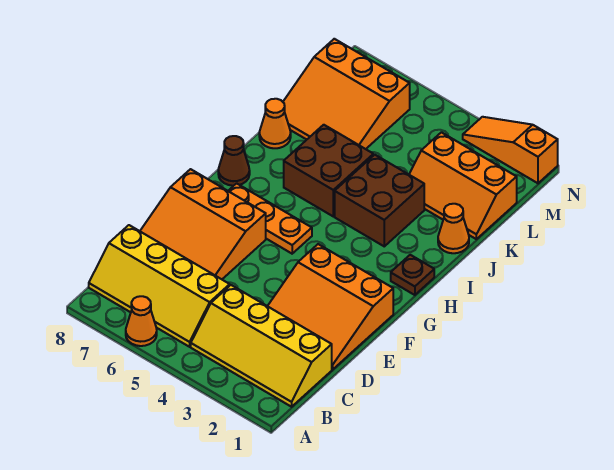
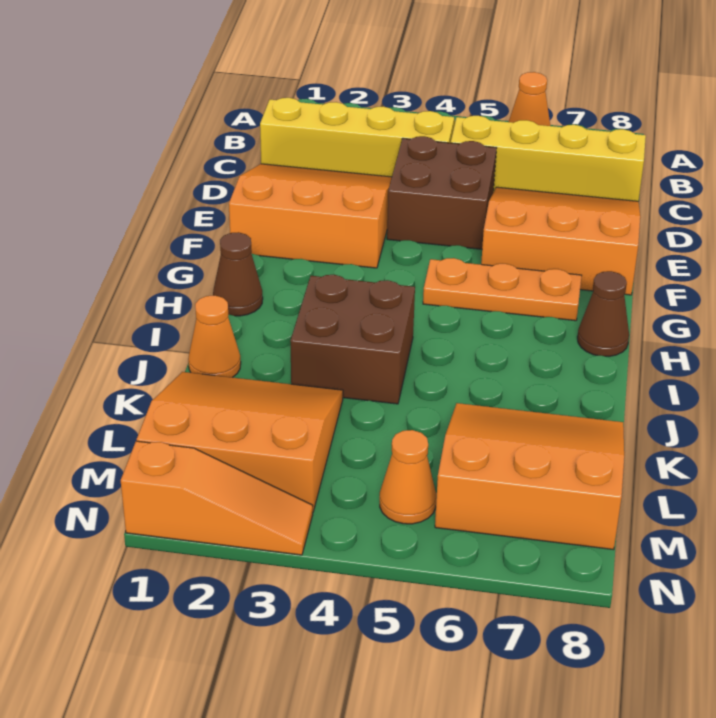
brown plate H1 level 1 -> brown cone H1 level 1
brown brick I5:J6 level 1 -> brown brick D4:E5 level 1
orange cone J8 level 1 -> orange cone M5 level 1
orange slope K1:L3 level 1 top L -> orange slope K1:M3 level 1 top M

